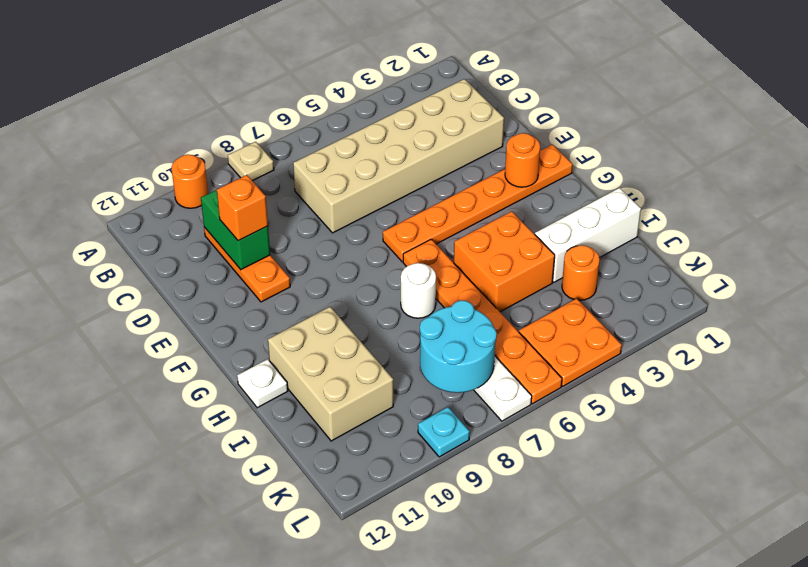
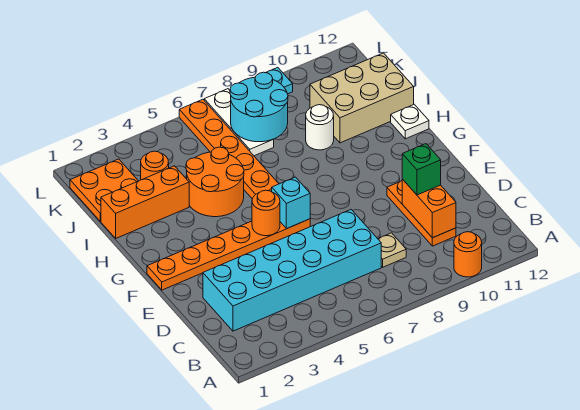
tan plate A8 level 1 -> tan plate C8 level 1
tan brick C2:D7 level 1 -> cyan brick C2:D7 level 1
green brick C10:D10 level 2 -> orange brick C10:D10 level 2
orange brick D10 level 3 -> green brick D10 level 3
orange round brick F2 level 2 -> orange round brick F5 level 2
none -> cyan brick F6 level 2
orange brick H4:I5 level 1 -> orange round brick H4:I5 level 1
white round brick H7 level 1 -> white round brick I9 level 1
tan brick H10:J11 level 1 -> tan brick I10:J12 level 1
white brick I1:I3 level 1 -> orange brick I1:I3 level 1
orange plate K4:L5 level 1 -> orange plate J1:K2 level 1

